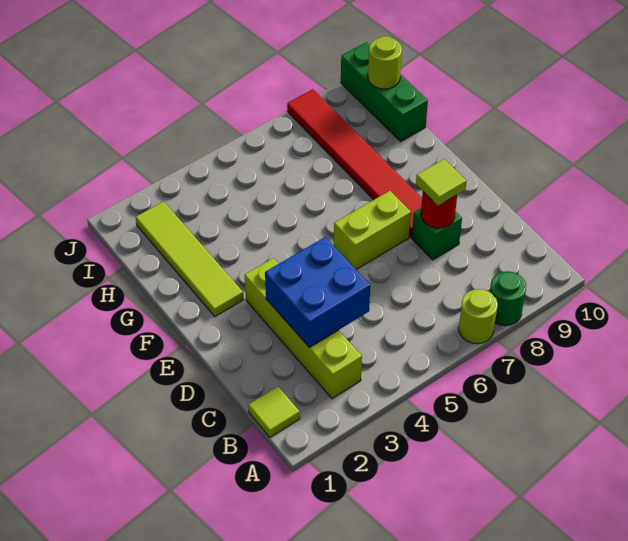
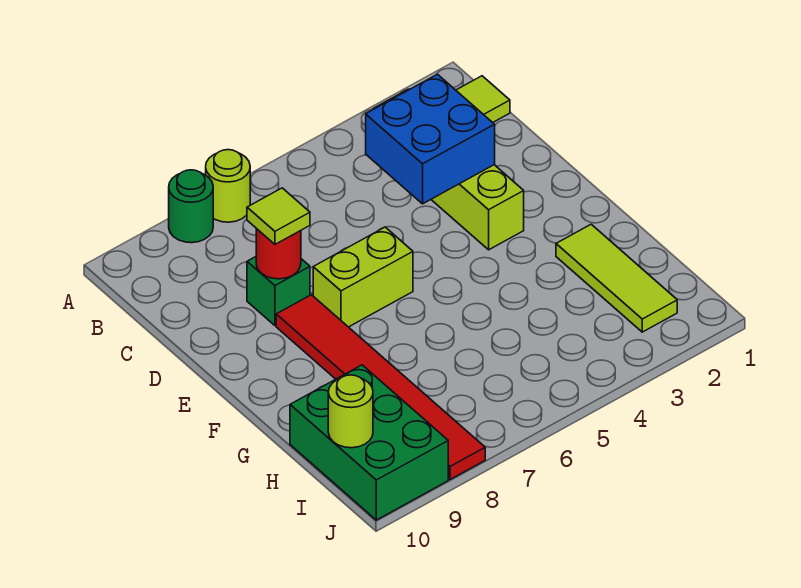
lime tile F2:I2 level 1 -> lime tile G2:I2 level 1
green brick H10:J10 level 1 -> green brick H9:J10 level 1

